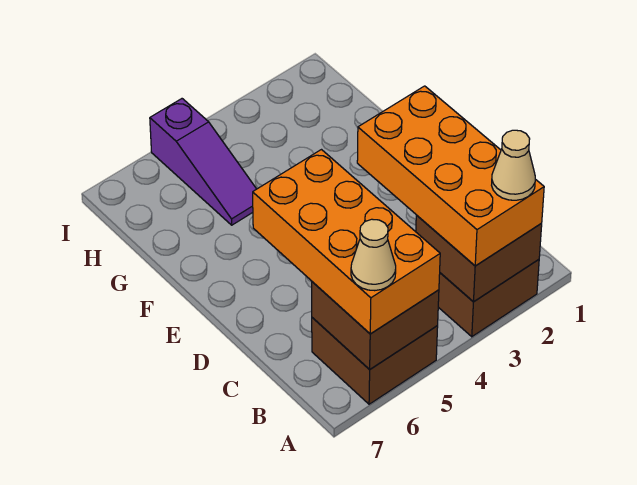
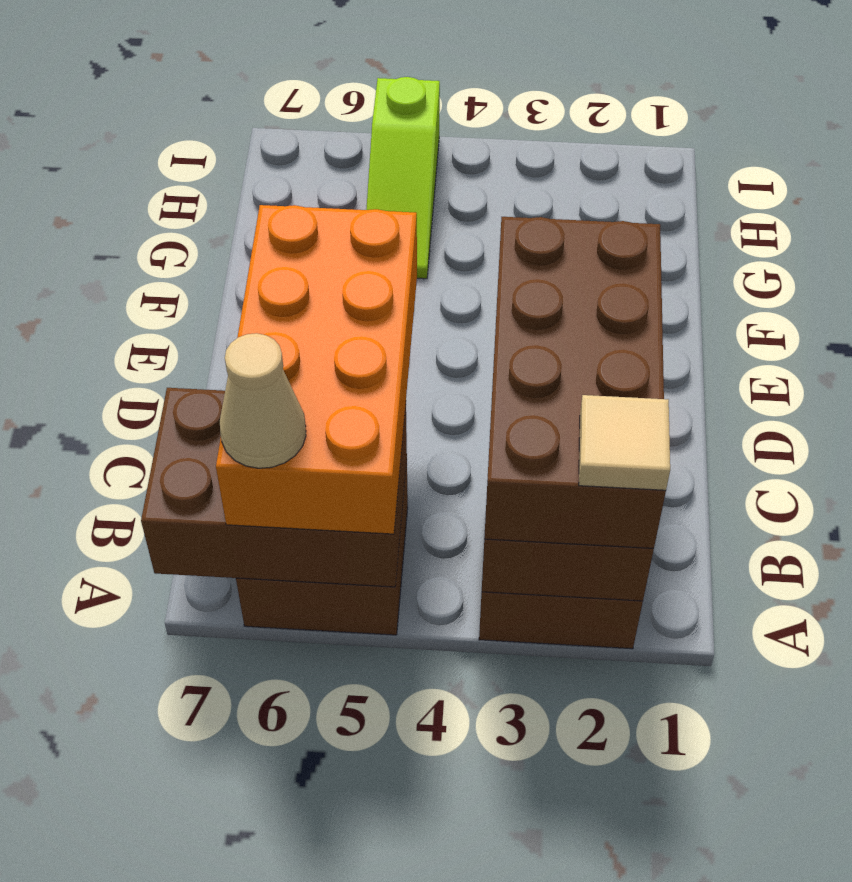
orange brick A2:D3 level 3 -> brown brick A2:D3 level 3
tan cone A2 level 4 -> tan tile A2 level 4
brown brick A5:B6 level 2 -> brown brick A5:B7 level 2
purple slope G5:I5 level 1 top I -> lime slope G5:I5 level 1 top I

